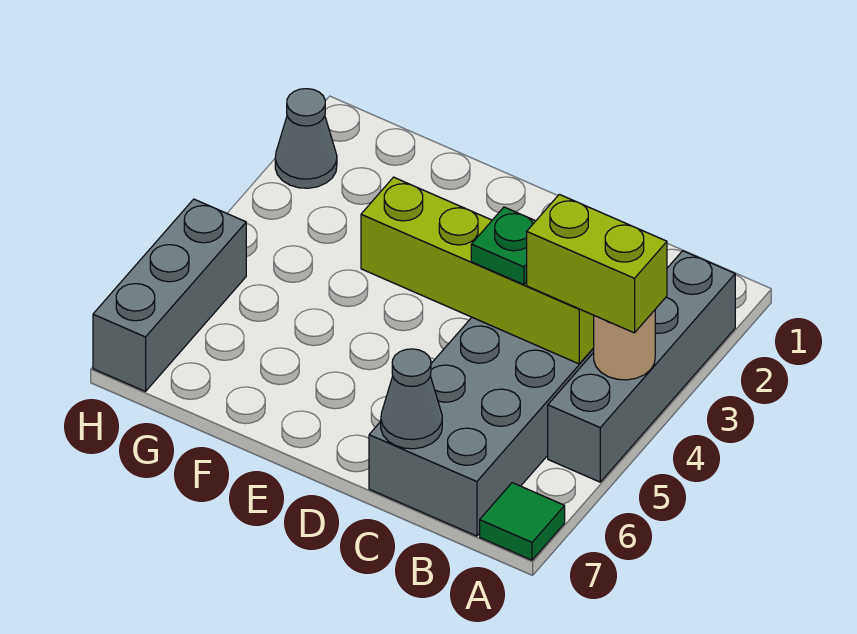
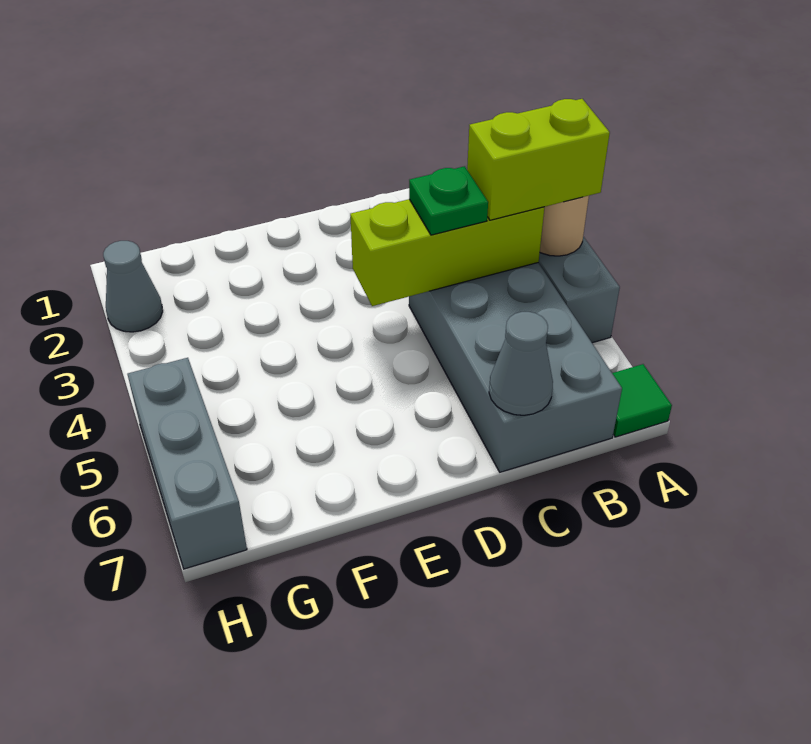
lime brick B4:E4 level 2 -> lime brick B4:D4 level 2

